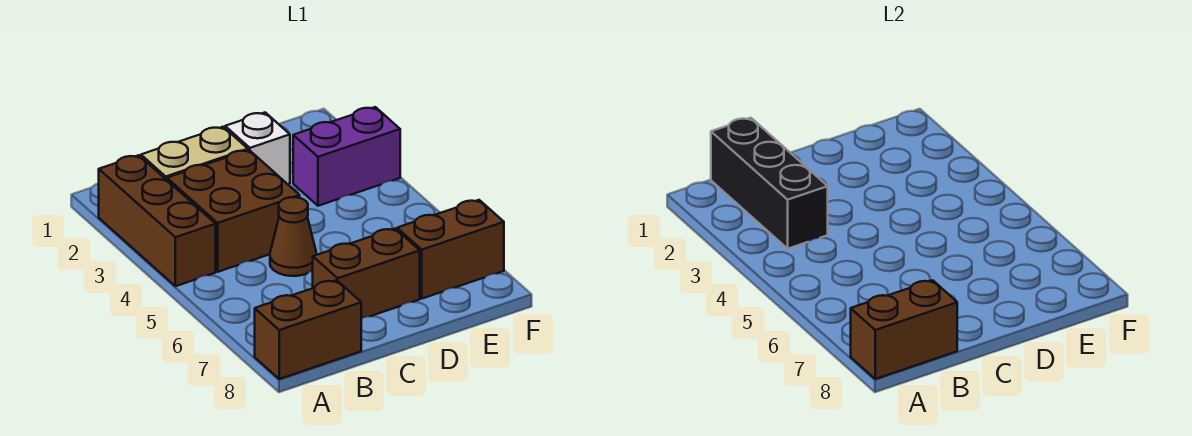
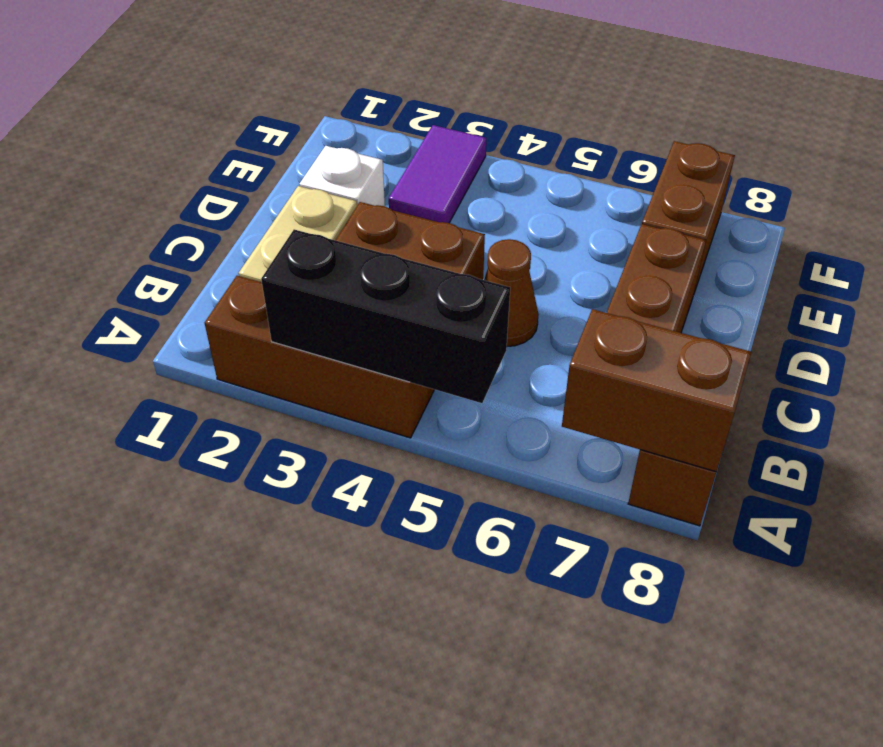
brown brick A8:B8 level 2 -> brown brick A7:A8 level 2
black brick B1:B3 level 2 -> black brick A3:A5 level 2
purple brick E3:F3 level 1 -> purple tile E3:F3 level 1

